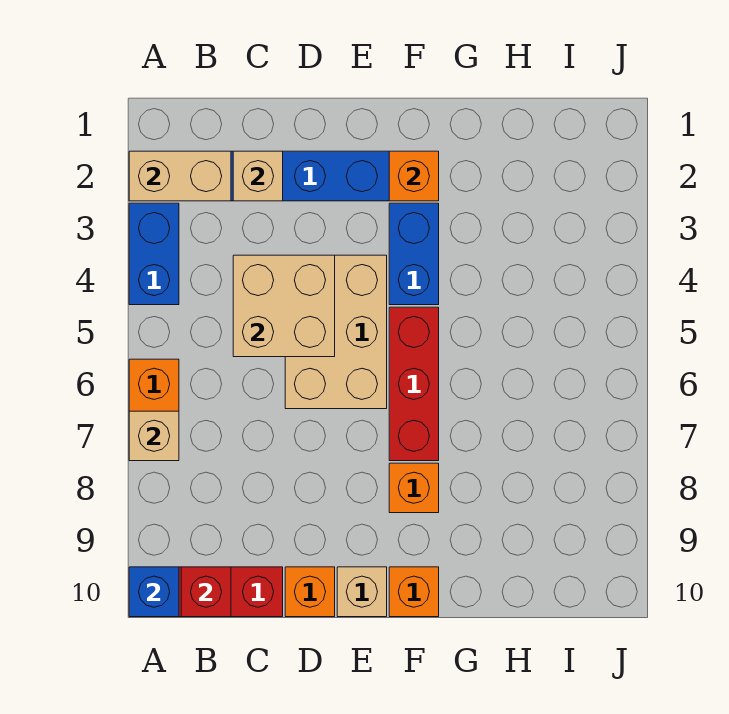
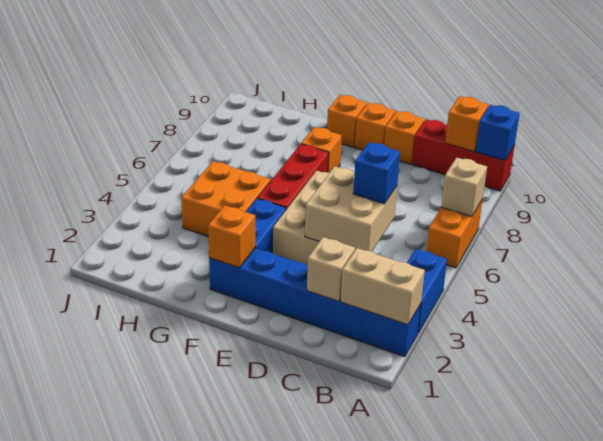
red brick B10 level 2 -> orange brick B10 level 2
none -> blue brick C5 level 3
tan brick E10 level 1 -> orange brick E10 level 1
none -> orange brick G4:H5 level 1

